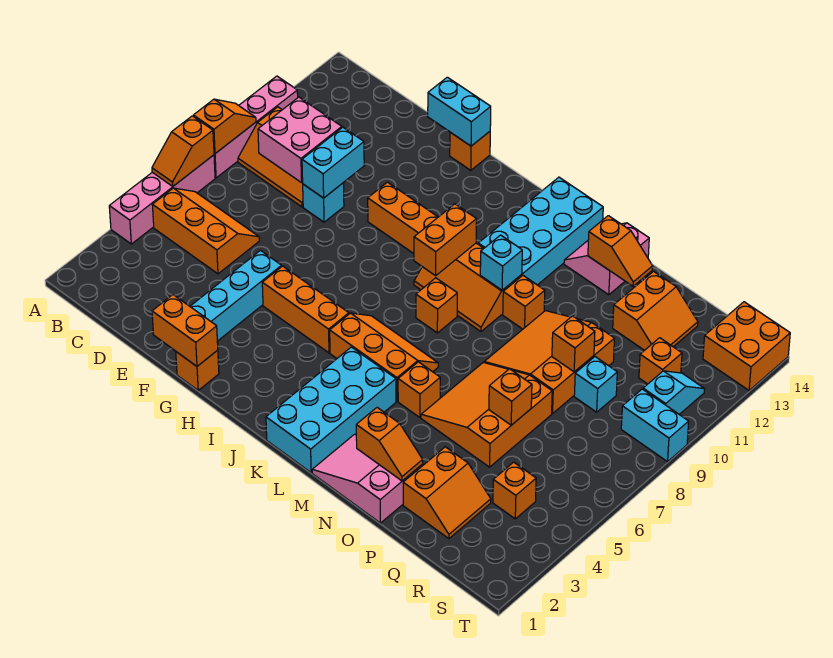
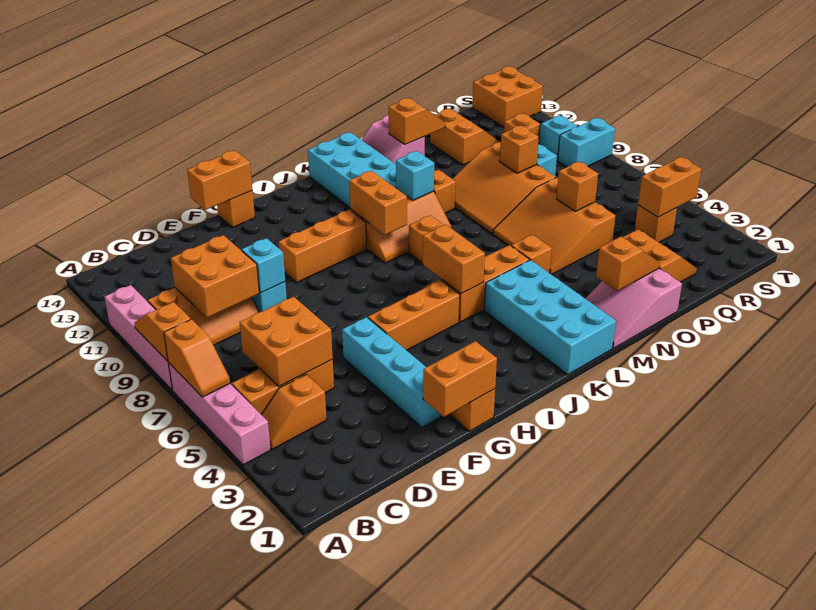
none -> orange slope B4:C4 level 1 top C
none -> orange brick C5:D6 level 2
pink brick C9:D10 level 2 -> orange brick C9:D10 level 2
cyan brick E9:E10 level 2 -> cyan brick E9 level 2
cyan brick F14:G14 level 2 -> orange brick F14:G14 level 2
none -> orange brick J5:J6 level 2
none -> orange brick R4:S4 level 2

